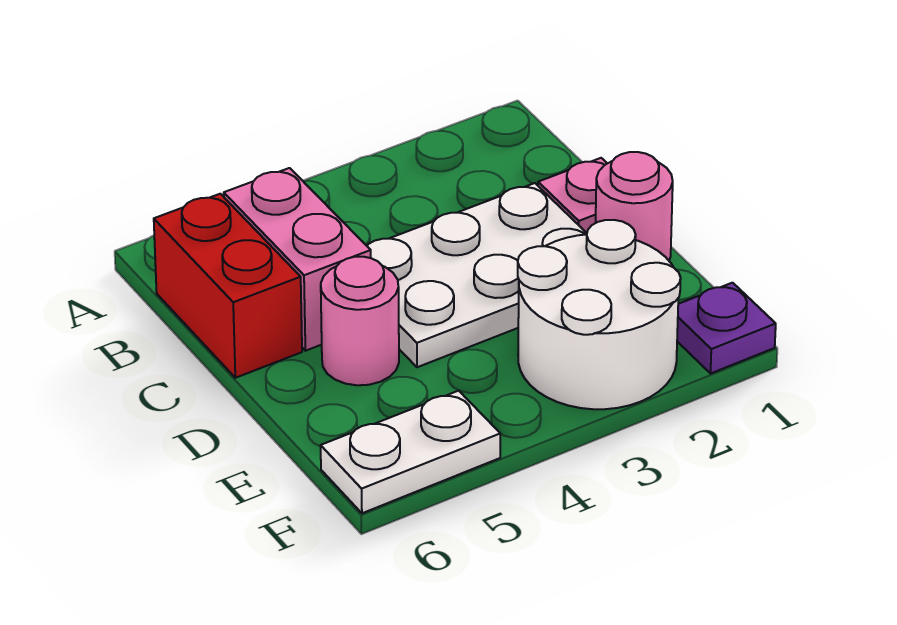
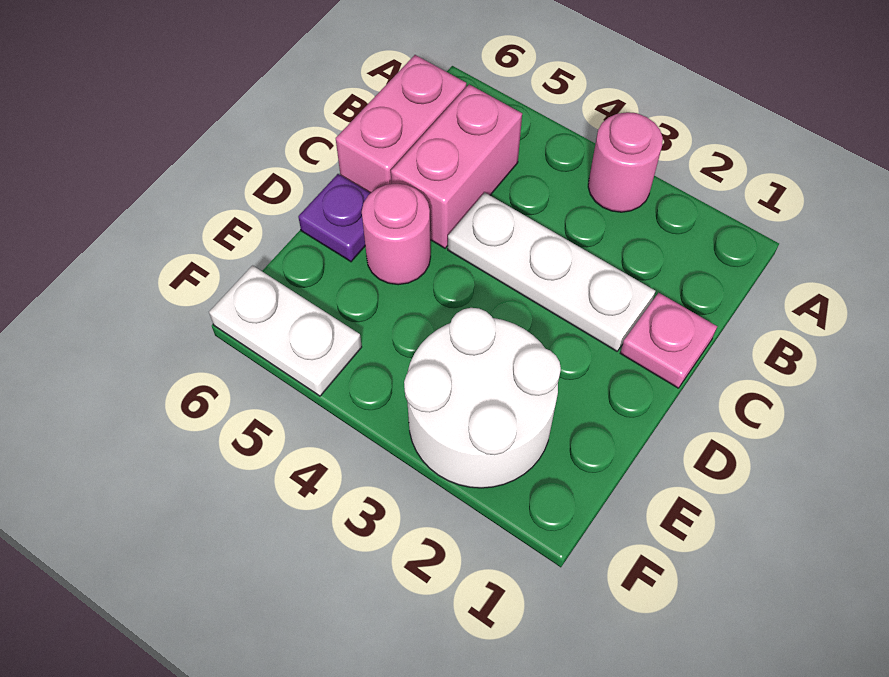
red brick B6:C6 level 1 -> pink brick B6:C6 level 1
white plate C2:D4 level 1 -> white plate C2:C4 level 1
pink round brick D1 level 1 -> pink round brick A3 level 1
purple plate F1 level 1 -> purple plate D6 level 1

